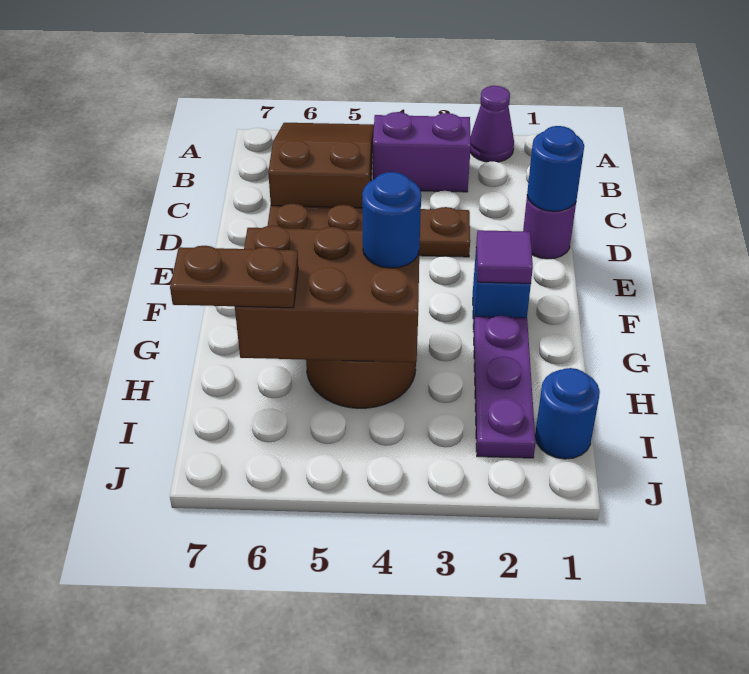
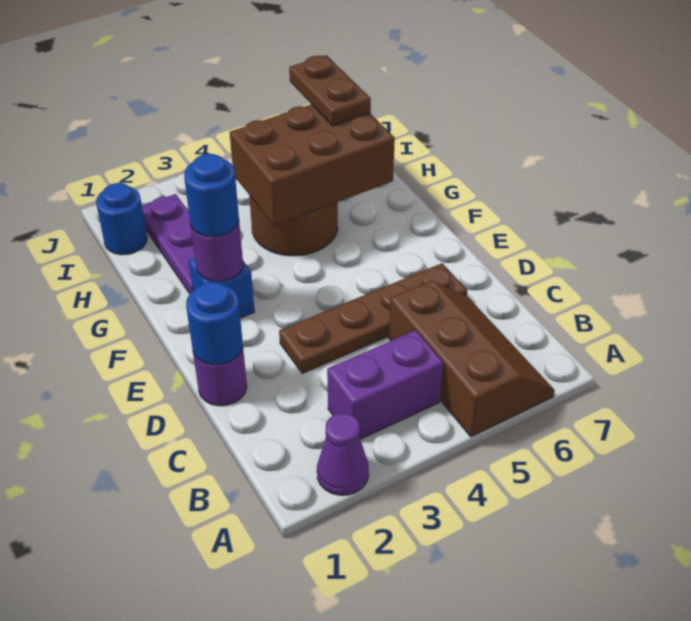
brown slope A5:C6 level 1 top C -> brown slope A5:C6 level 1 top 5
purple tile F2 level 2 -> purple round brick F2 level 2
blue round brick G4 level 3 -> blue round brick F2 level 3
brown plate H6:H7 level 3 -> brown plate H6:I6 level 3

